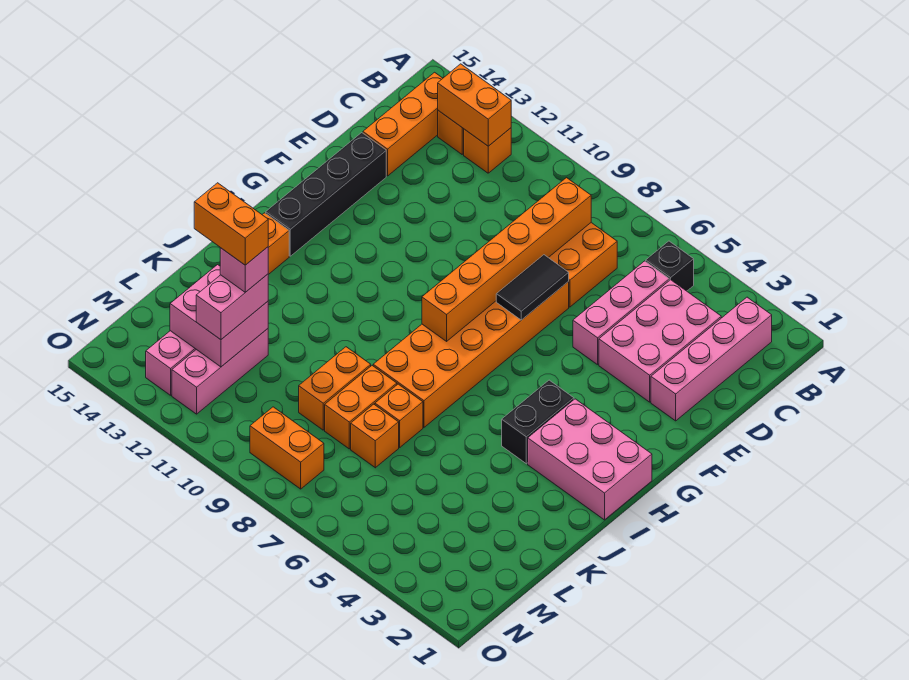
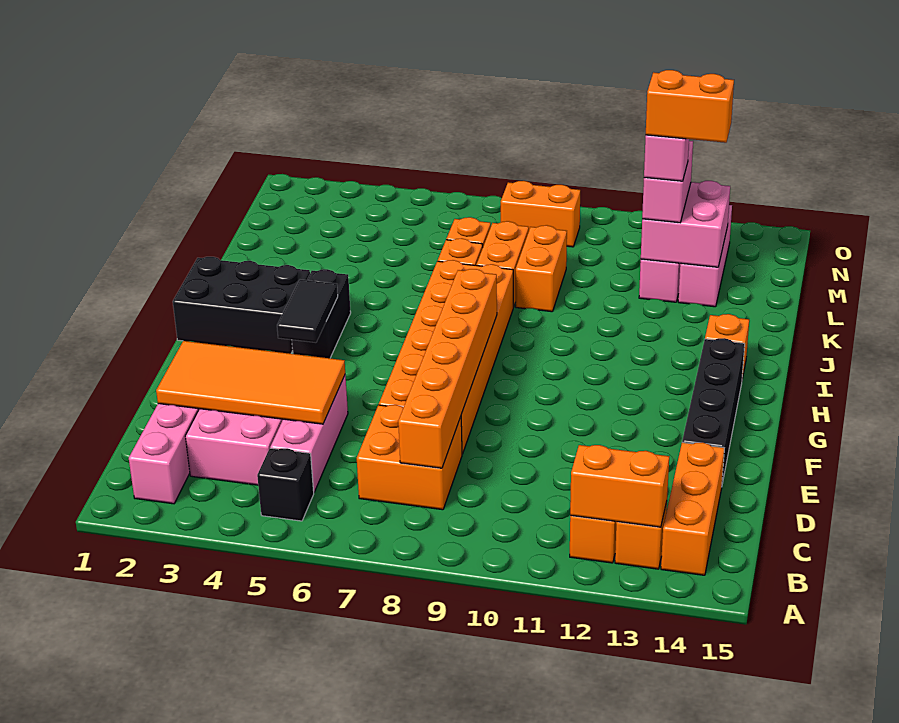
none -> orange tile D2:E5 level 2
black tile E7:F7 level 2 -> black tile G4:H4 level 2
pink brick H1:I3 level 1 -> black brick H1:I3 level 1

